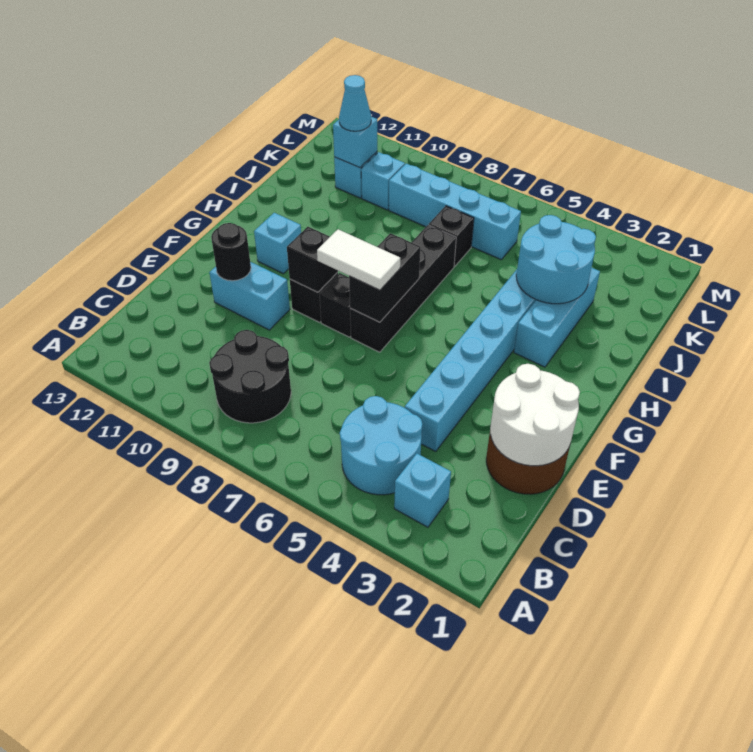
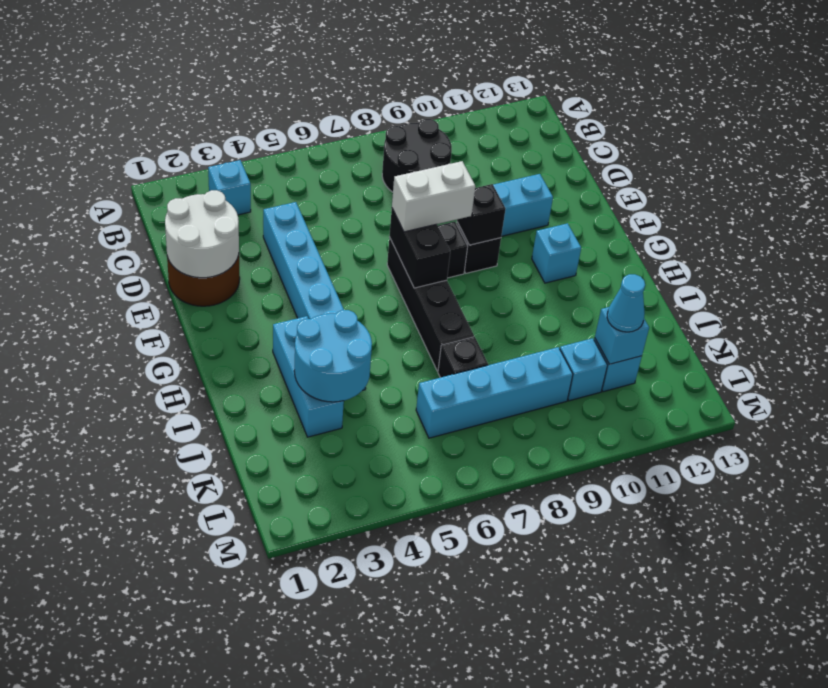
cyan round brick B4:C5 level 1 -> none
black round brick E11 level 2 -> none
white tile F7:F8 level 3 -> white brick F7:F8 level 3

